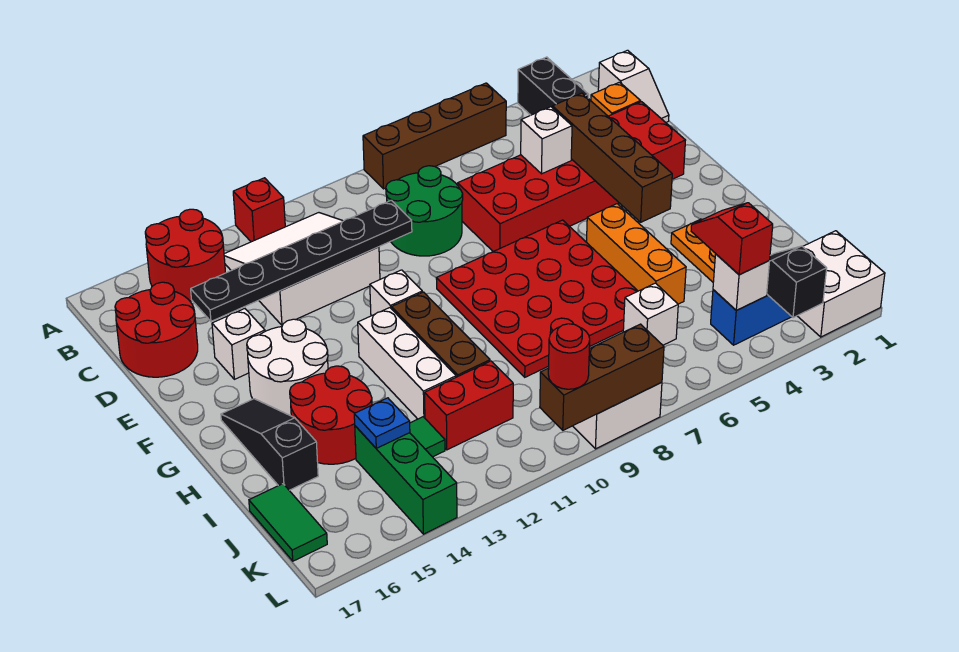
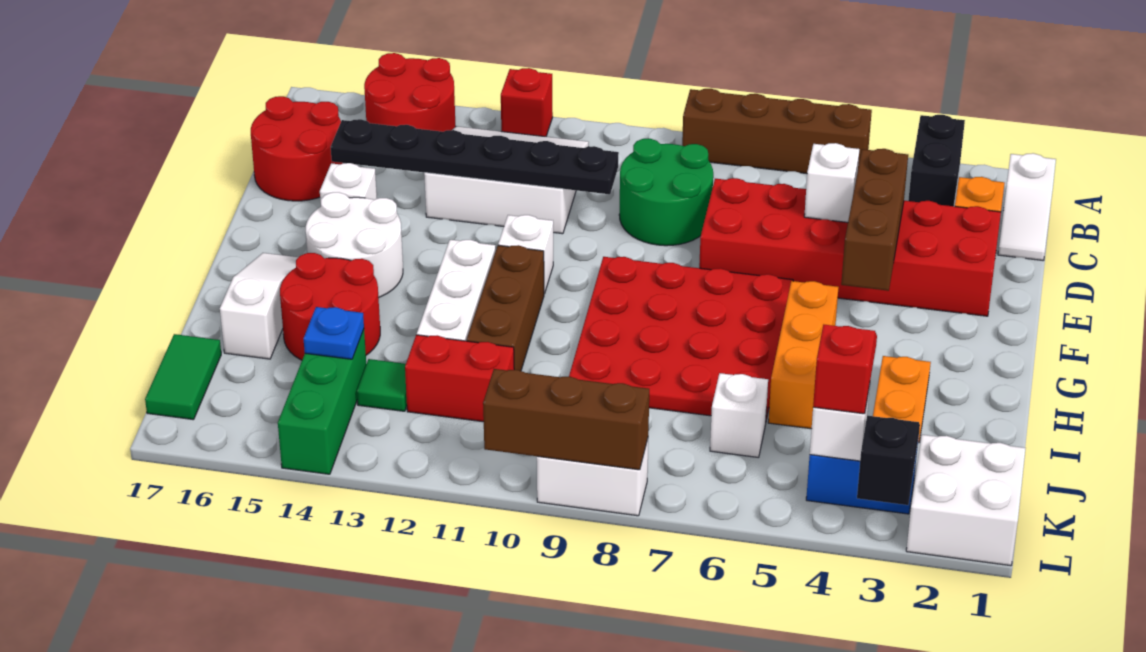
brown brick D4:G4 level 2 -> brown brick D4:F4 level 2
black slope G16:I16 level 1 top I -> white slope G16:I16 level 1 top I
red round brick L10 level 3 -> none

